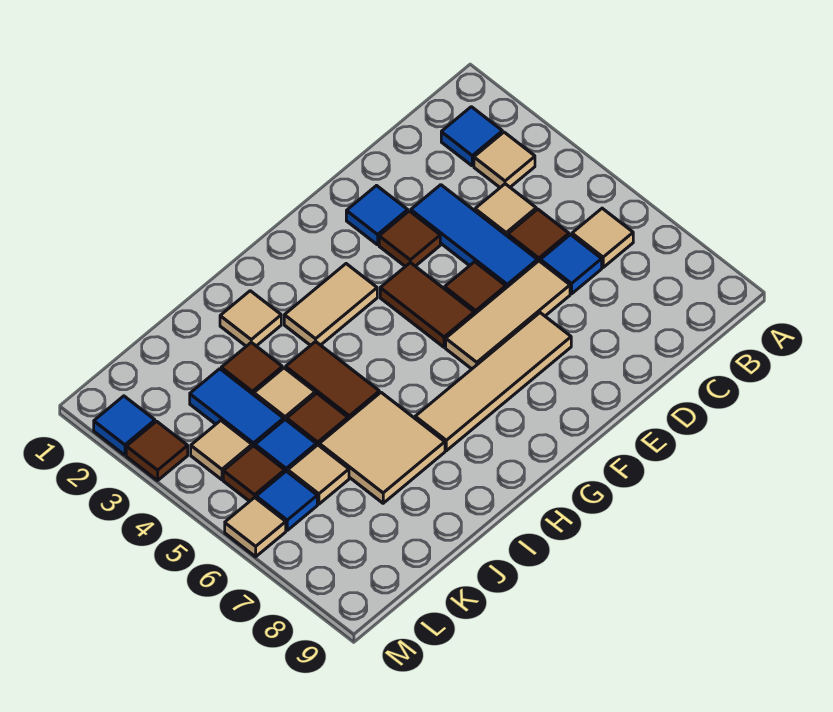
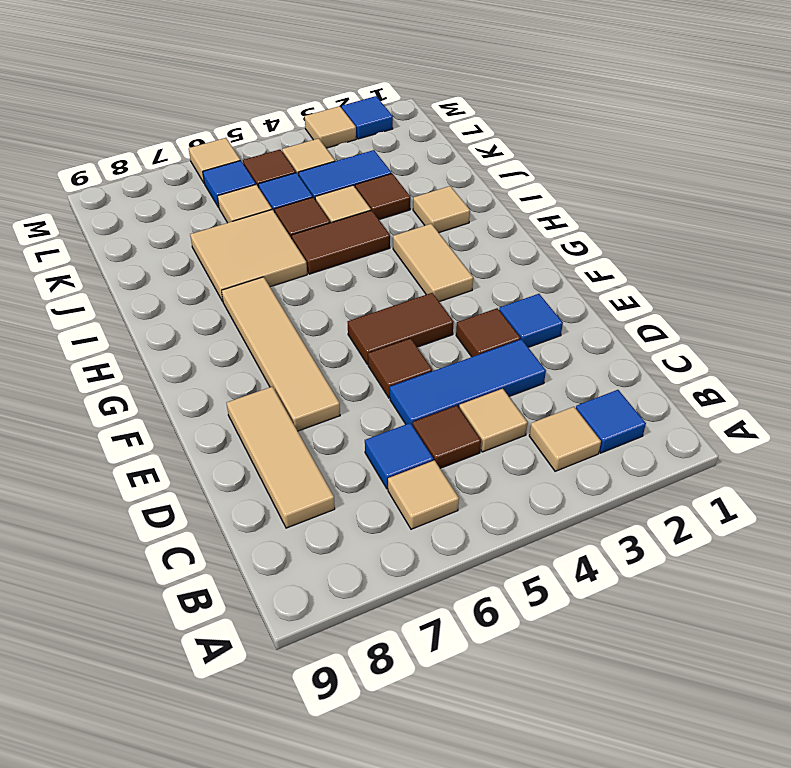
tan tile D6:F6 level 1 -> tan tile C8:E8 level 1
brown tile M3 level 1 -> tan tile M3 level 1

